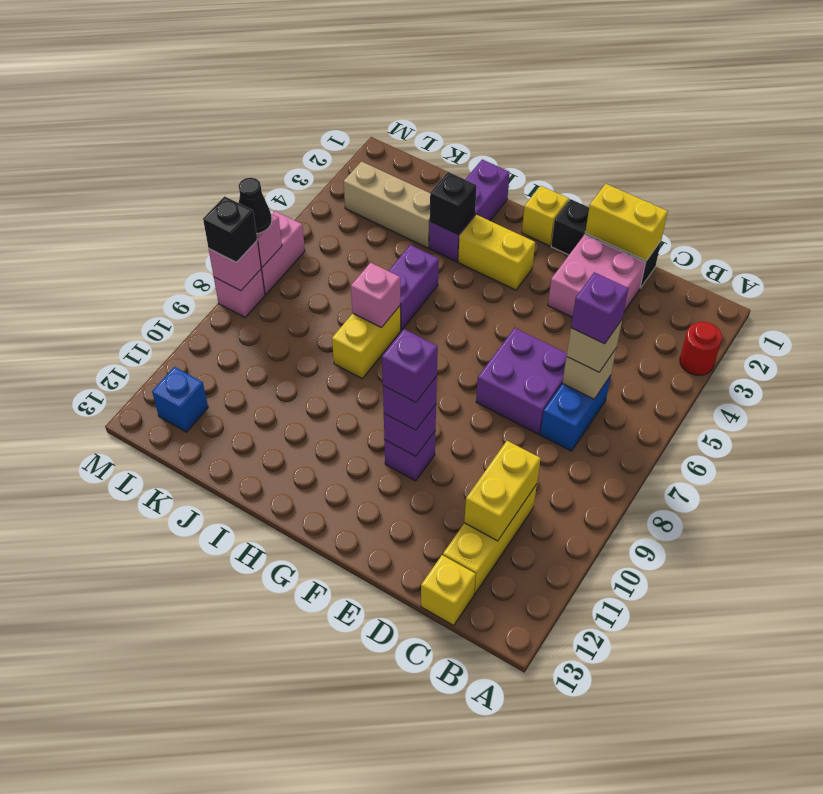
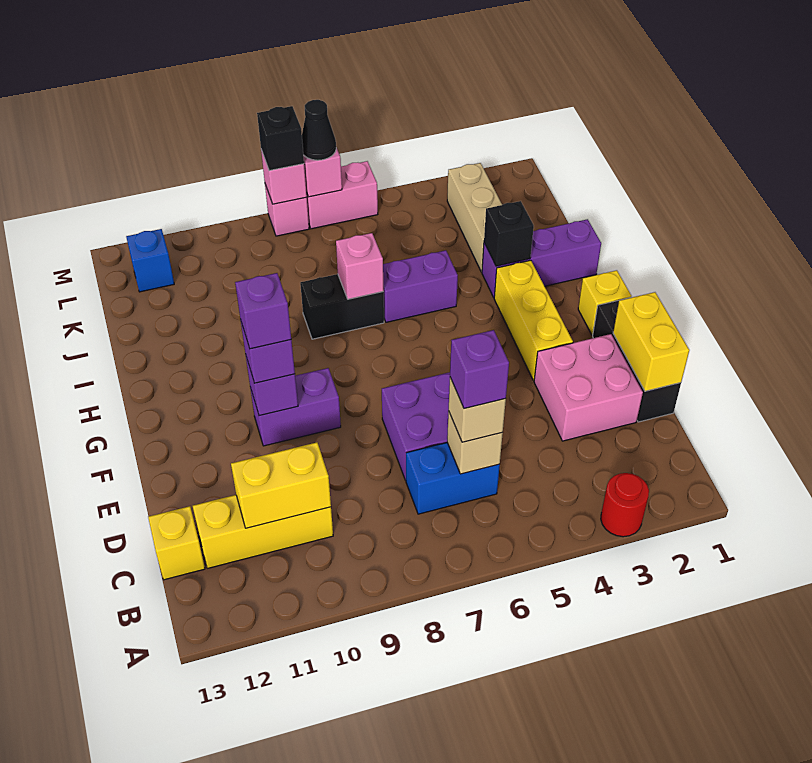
purple brick F10 level 1 -> purple brick F9:F10 level 1
yellow brick G3:H3 level 1 -> yellow brick F3:H3 level 1
yellow brick I7:I8 level 1 -> black brick I7:I8 level 1

